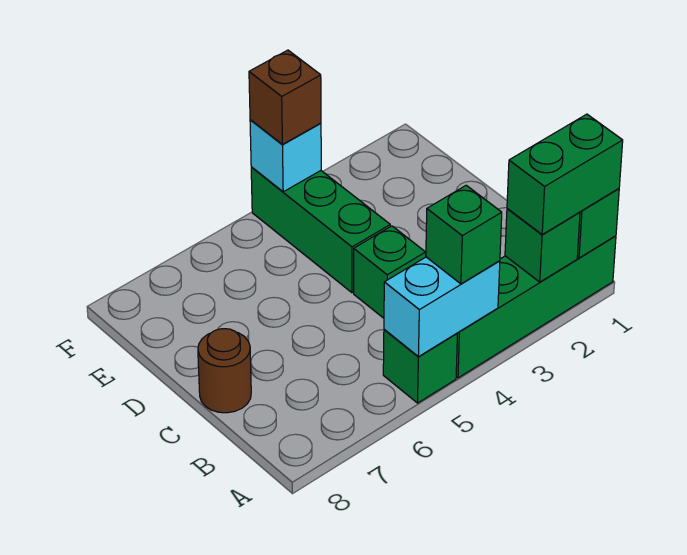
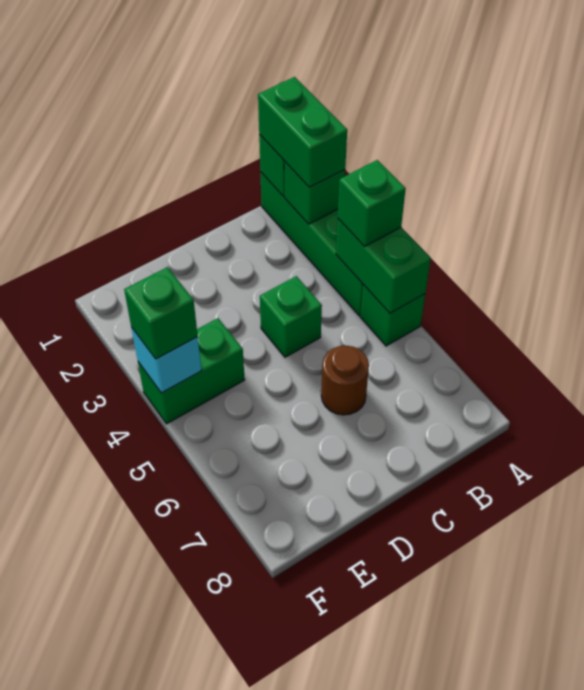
cyan brick A4:A5 level 2 -> green brick A4:A5 level 2
brown round brick C8 level 1 -> brown round brick C6 level 1
green brick D4:F4 level 1 -> green brick E4:F4 level 1
brown brick F4 level 3 -> green brick F4 level 3

